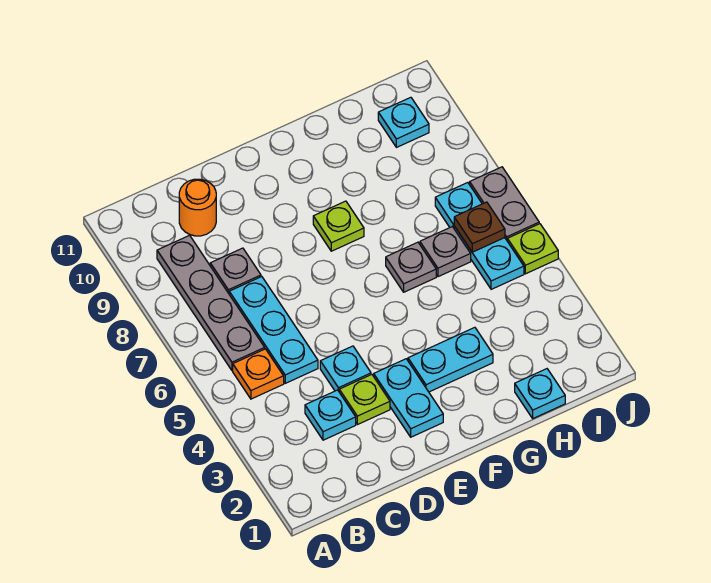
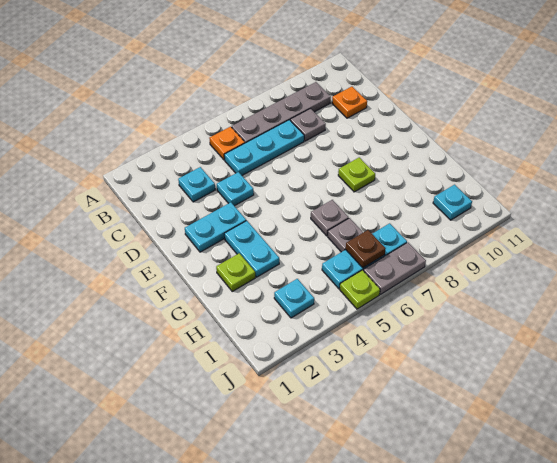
orange round brick C10 level 1 -> orange plate C10 level 1
lime plate D3 level 1 -> lime plate G2 level 1
cyan plate H1 level 1 -> cyan plate I3 level 1

